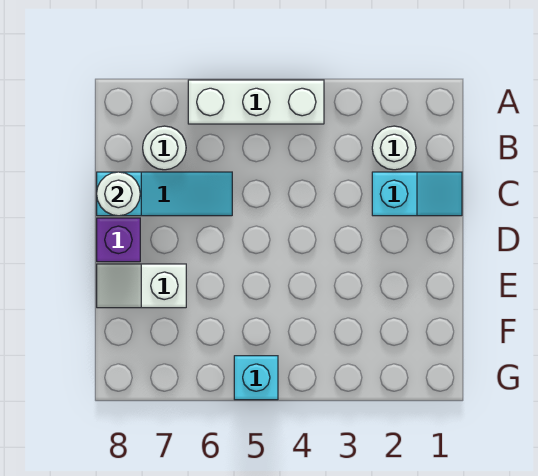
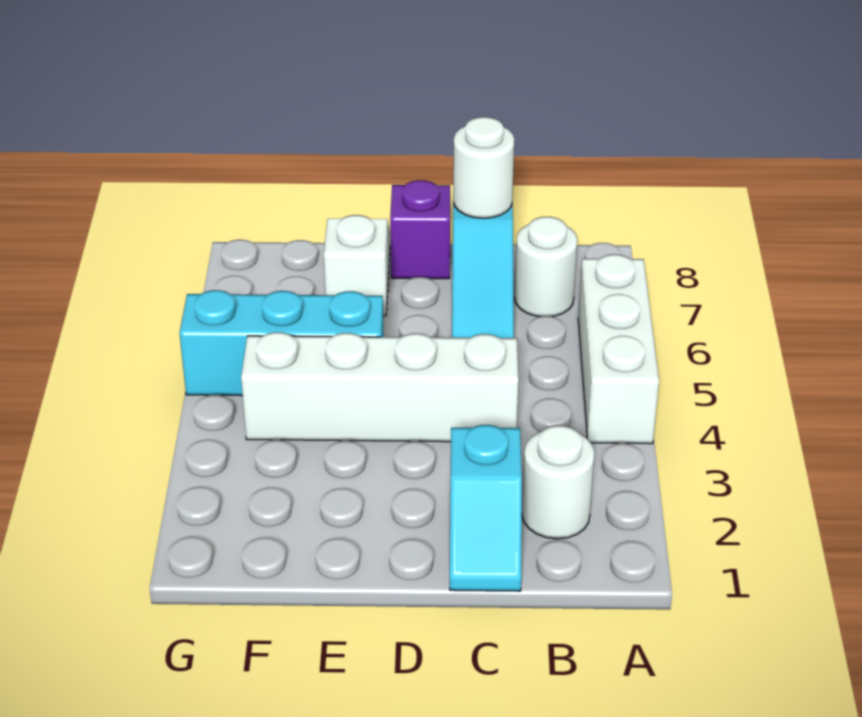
none -> white brick C4:F4 level 1
cyan brick G5 level 1 -> cyan brick E5:G5 level 1

